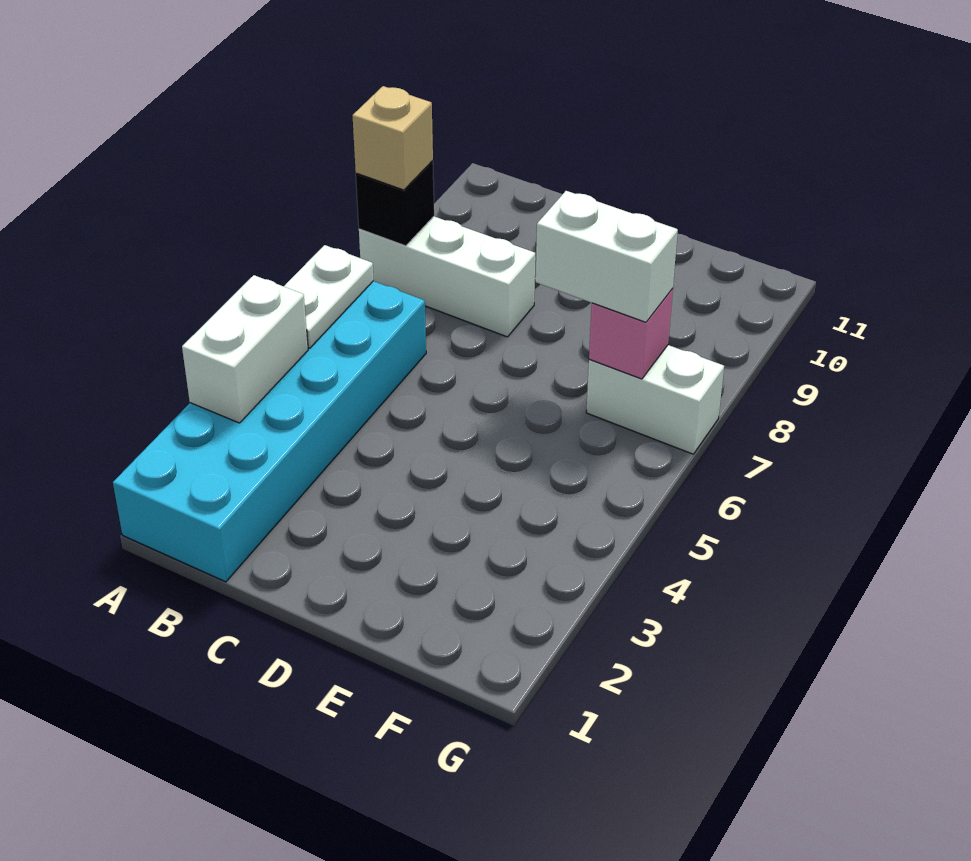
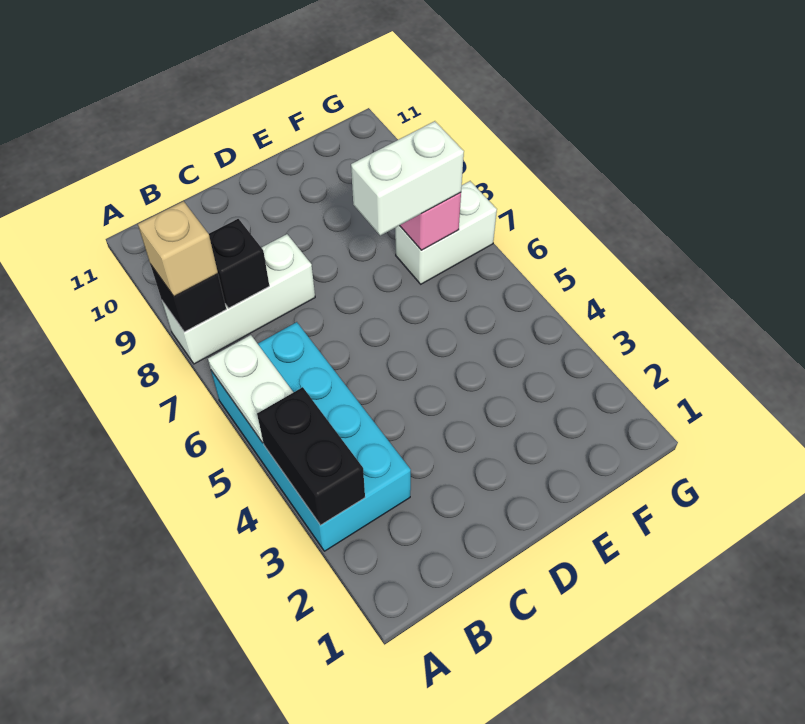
cyan brick A1:B6 level 1 -> cyan brick A3:B6 level 1
white brick A3:A4 level 2 -> black brick A3:A4 level 2
none -> black brick B8 level 2

